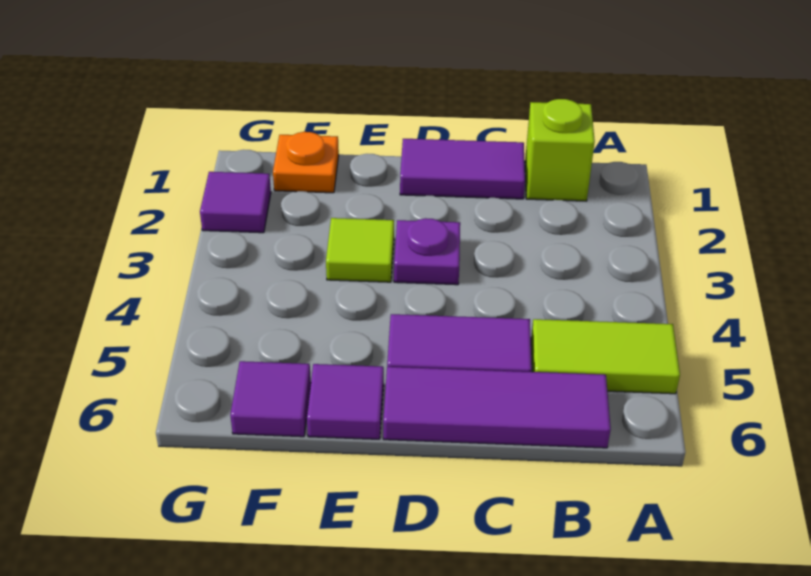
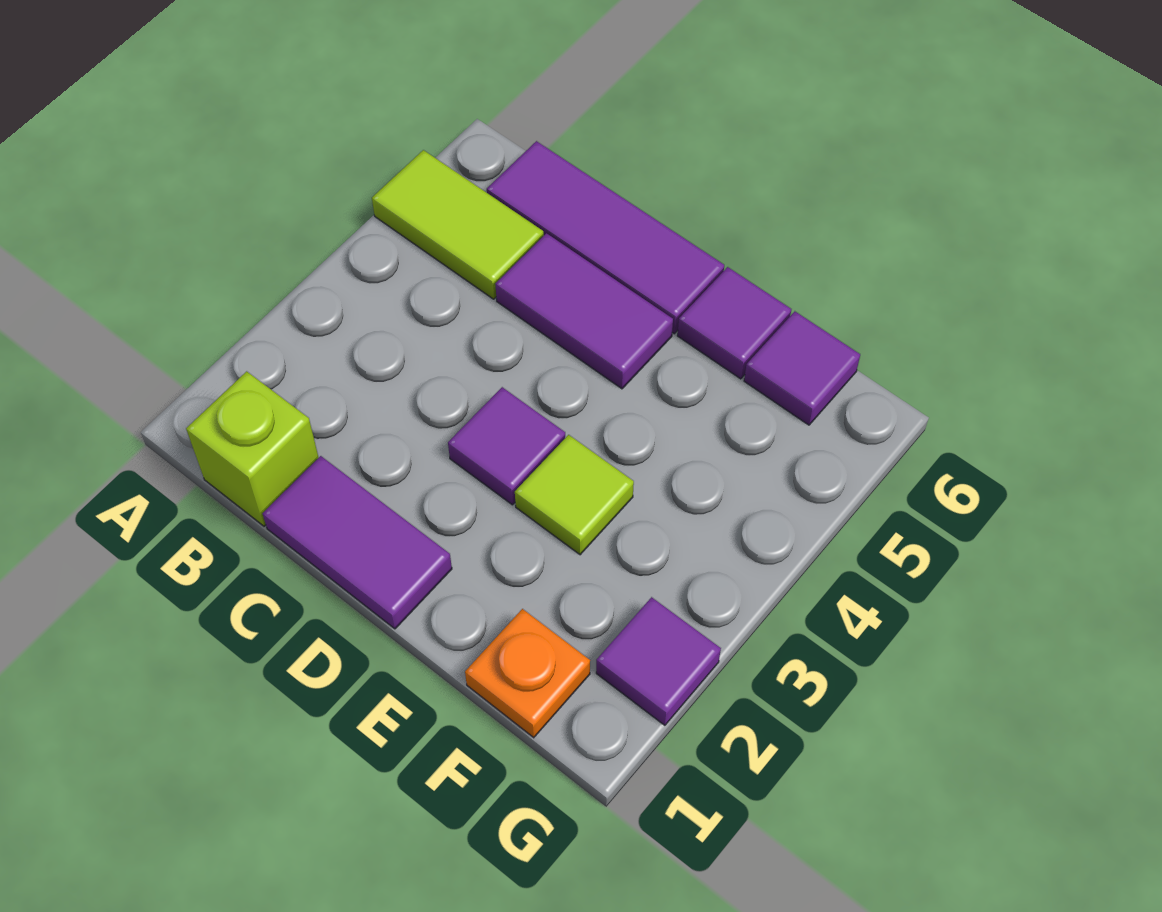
purple plate D3 level 1 -> purple tile D3 level 1

